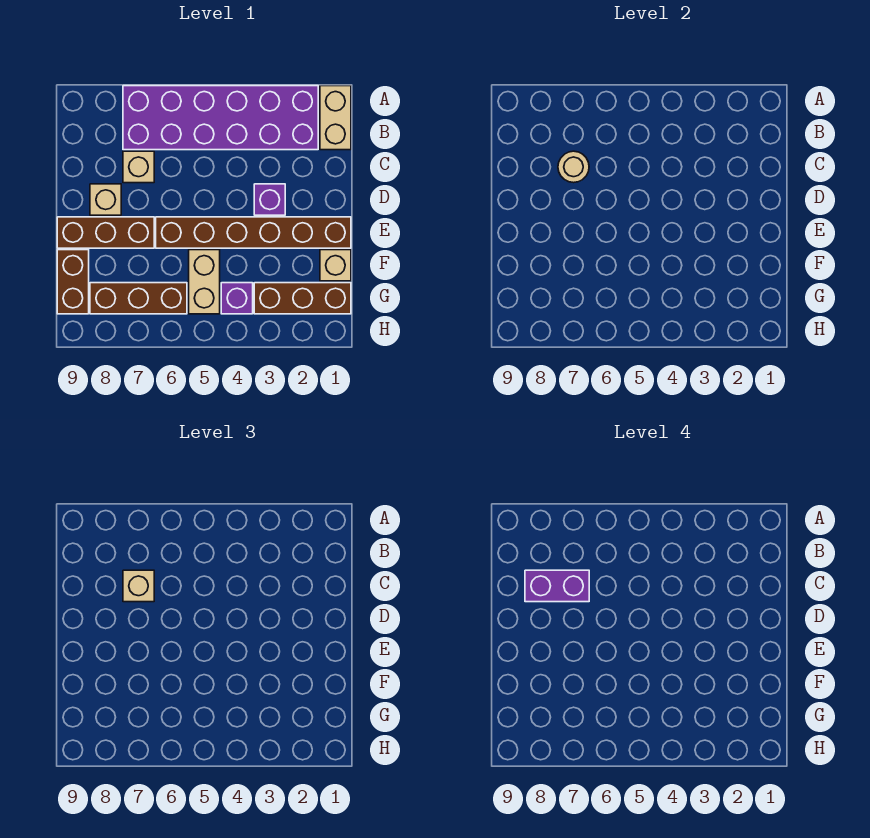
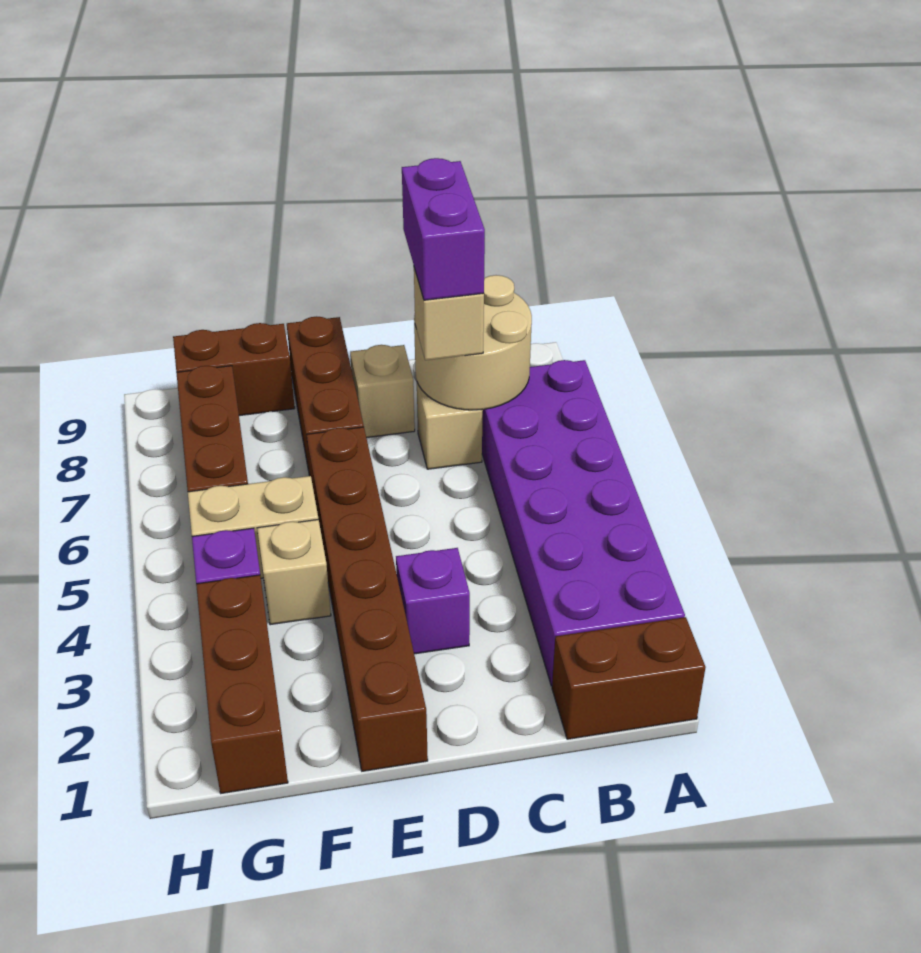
tan brick A1:B1 level 1 -> brown brick A1:B1 level 1
tan round brick C7 level 2 -> tan round brick B7:C8 level 2
tan brick F1 level 1 -> tan brick F4 level 1

